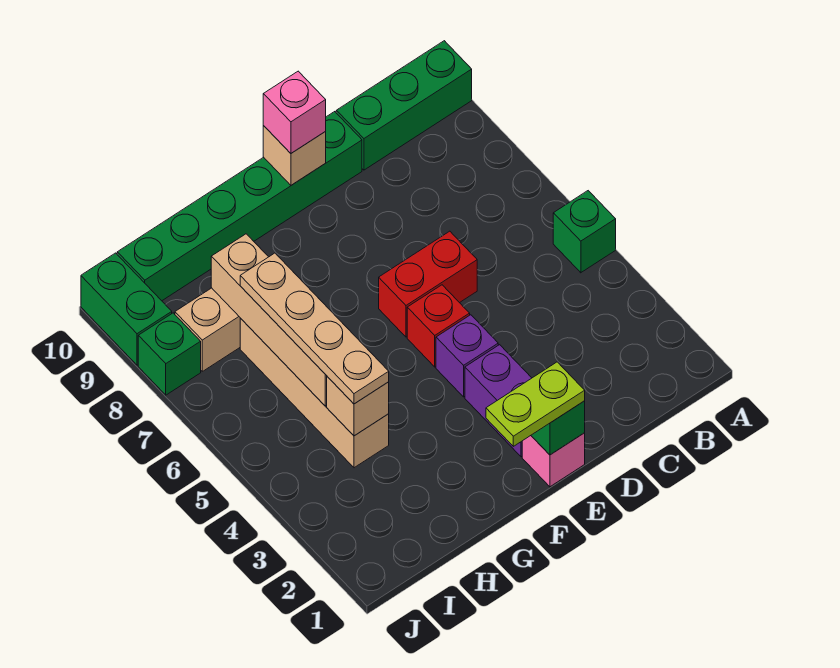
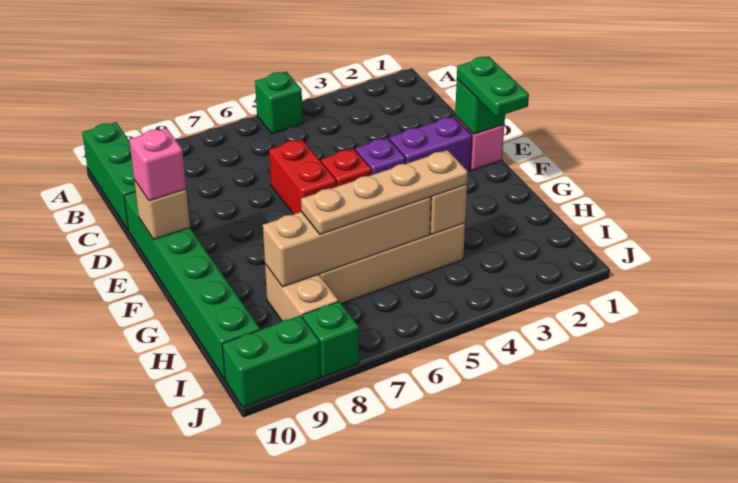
lime plate E1:F1 level 3 -> green plate E1:F1 level 3

